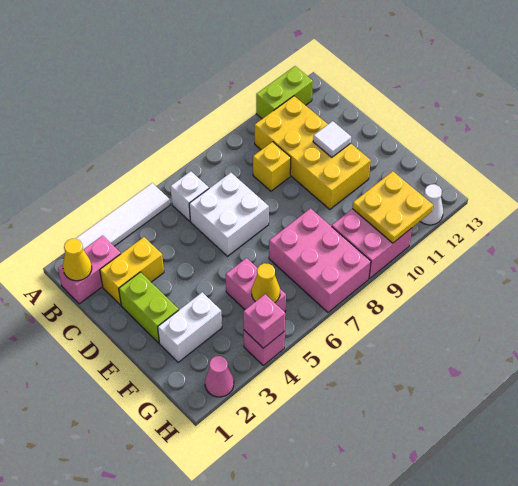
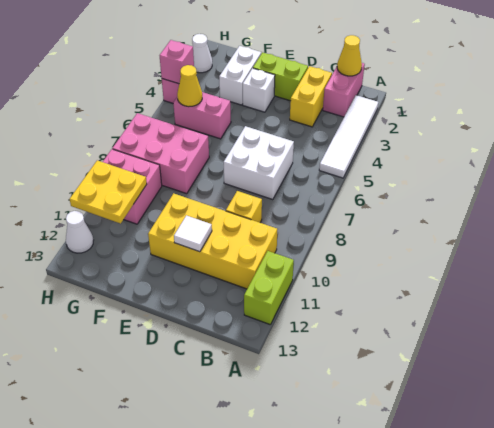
white brick B6 level 1 -> white brick E3 level 1
pink cone H2 level 1 -> white cone H2 level 1

